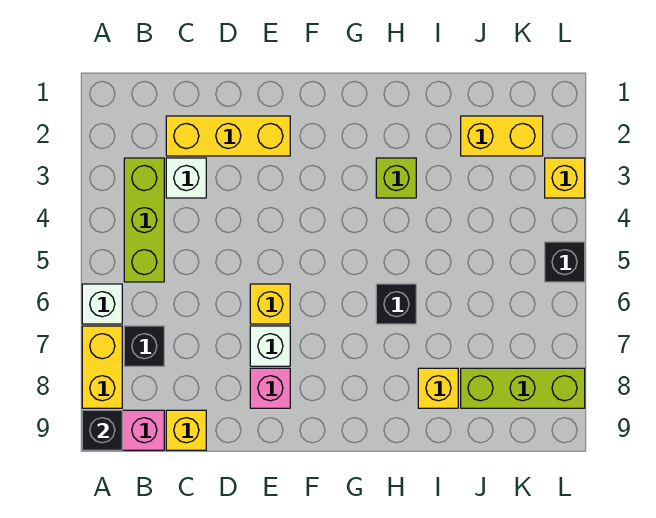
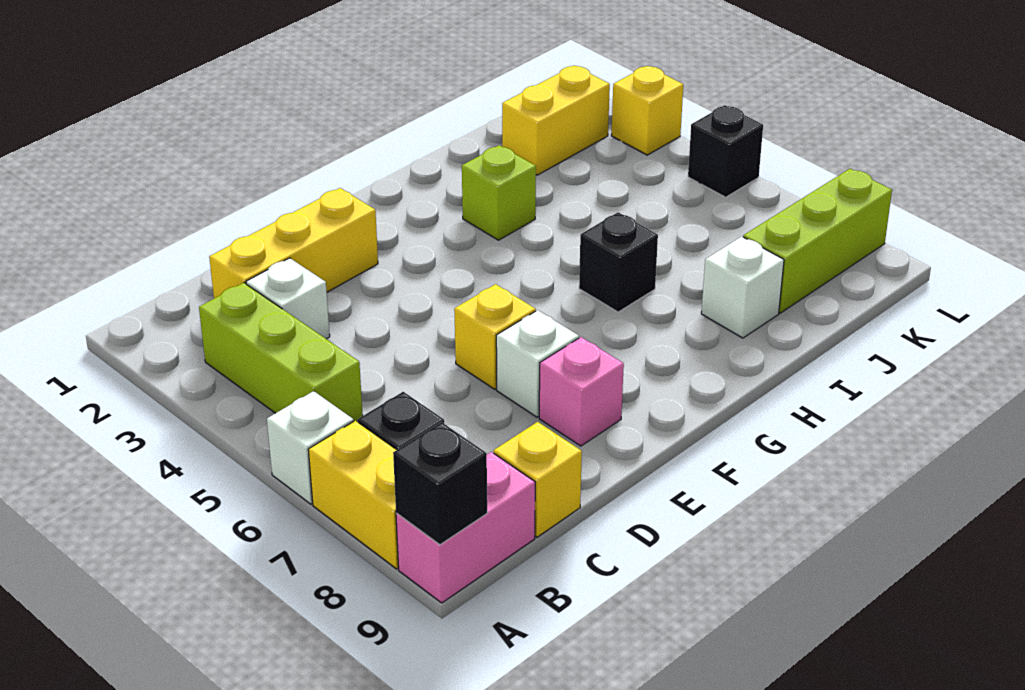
yellow brick I8 level 1 -> white brick I8 level 1

